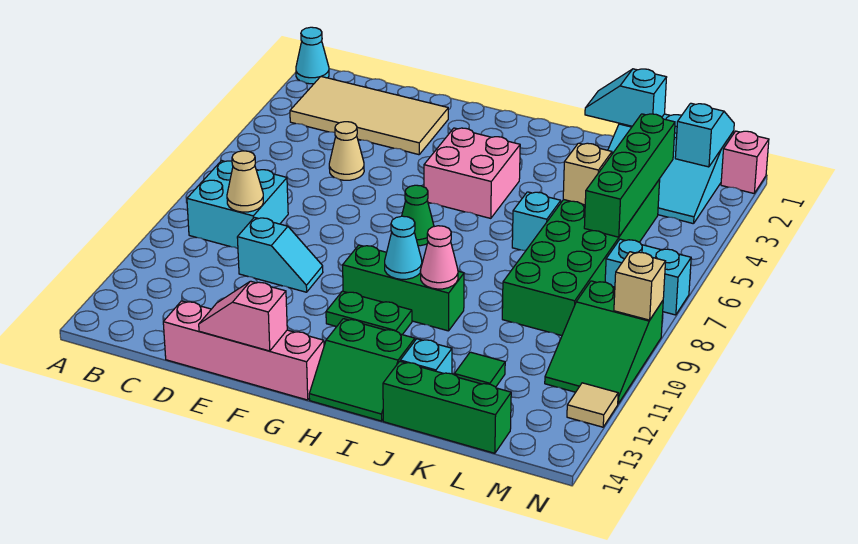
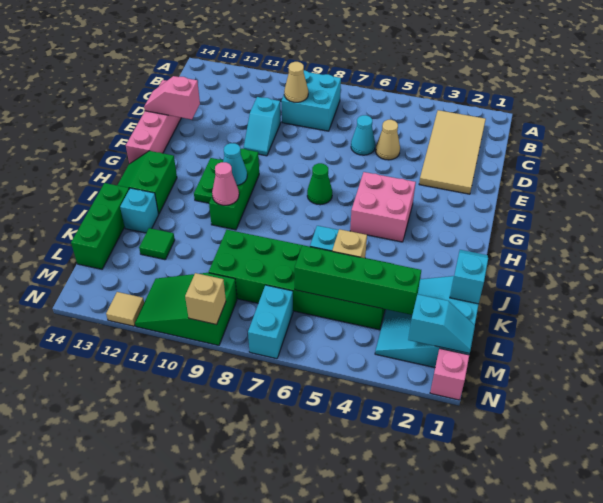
cyan cone A1 level 1 -> cyan cone D6 level 1
pink slope E14:F14 level 2 top F -> pink slope E13:E14 level 2 top 13

